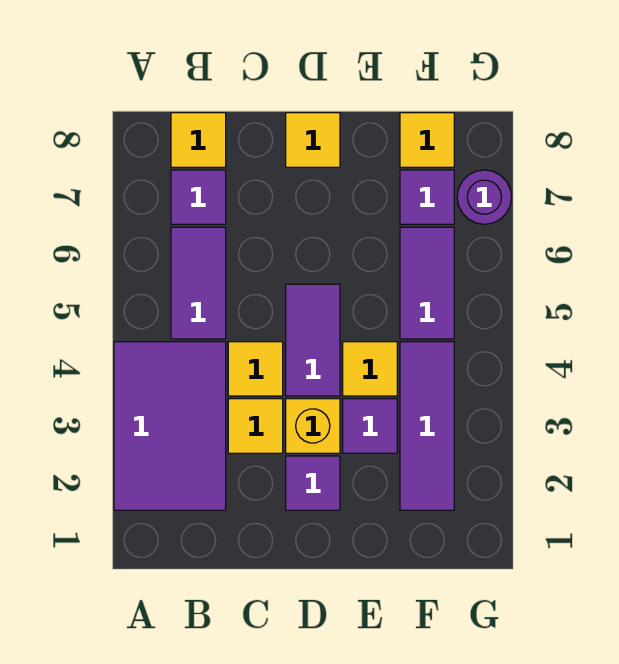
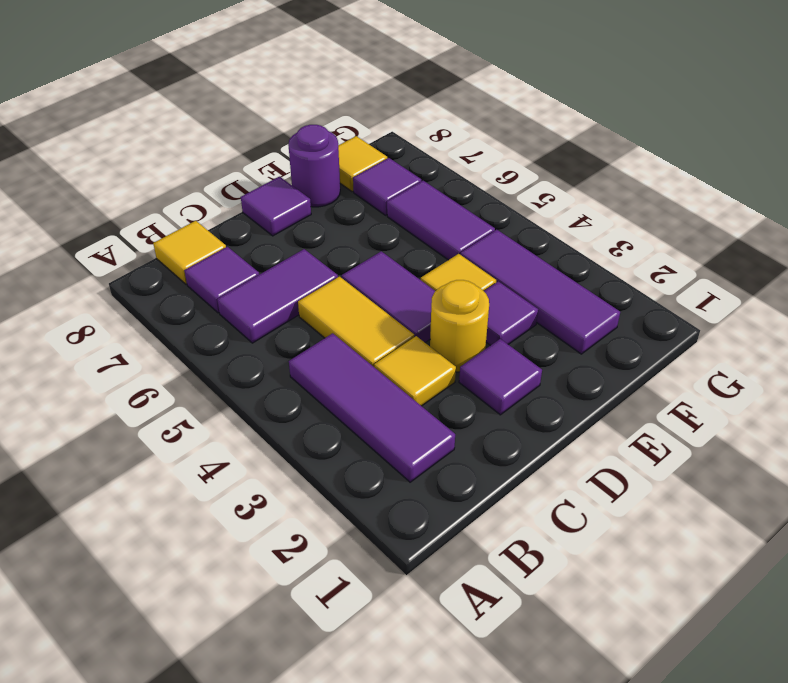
purple tile A2:B4 level 1 -> purple tile B2:B4 level 1
purple tile B5:B6 level 1 -> purple tile B6:C6 level 1
yellow tile C4 level 1 -> yellow tile C4:C5 level 1
yellow brick D3 level 1 -> yellow round brick D3 level 1
yellow tile D8 level 1 -> purple tile D8 level 1
purple round brick G7 level 1 -> purple round brick E8 level 1

